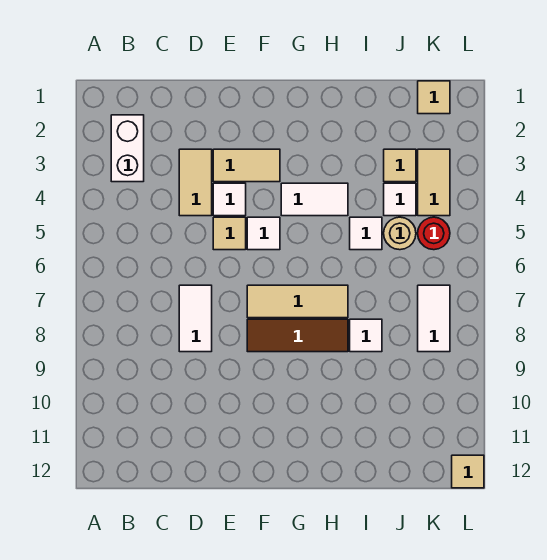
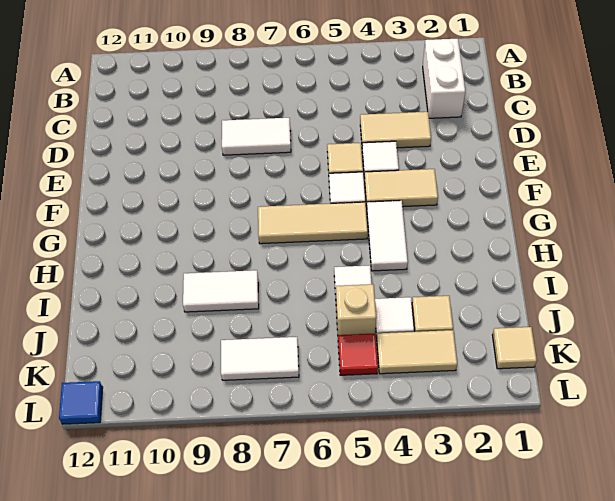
white brick B2:B3 level 1 -> white brick B2:C2 level 1
tan tile E3:F3 level 1 -> tan tile F3:F4 level 1
tan tile F7:H7 level 1 -> tan tile G5:G7 level 1
brown tile F8:H8 level 1 -> none
white tile I8 level 1 -> white tile I8:I9 level 1
tan round brick J5 level 1 -> tan brick J5 level 1
red round brick K5 level 1 -> red tile K5 level 1
tan tile L12 level 1 -> blue tile L12 level 1

